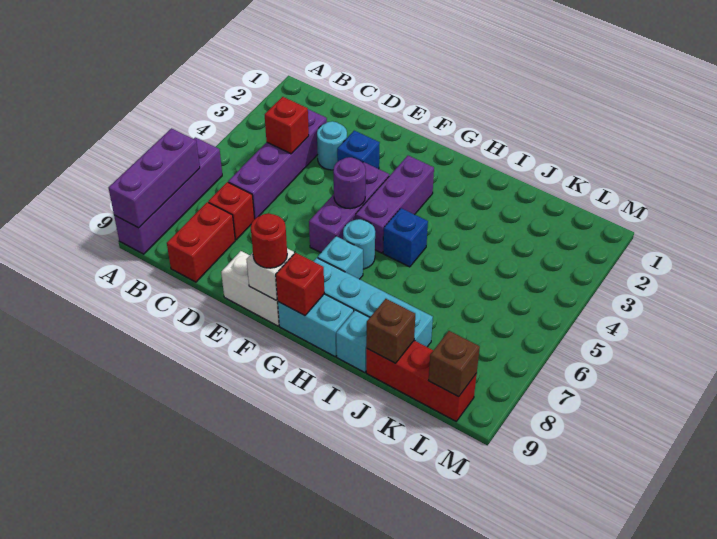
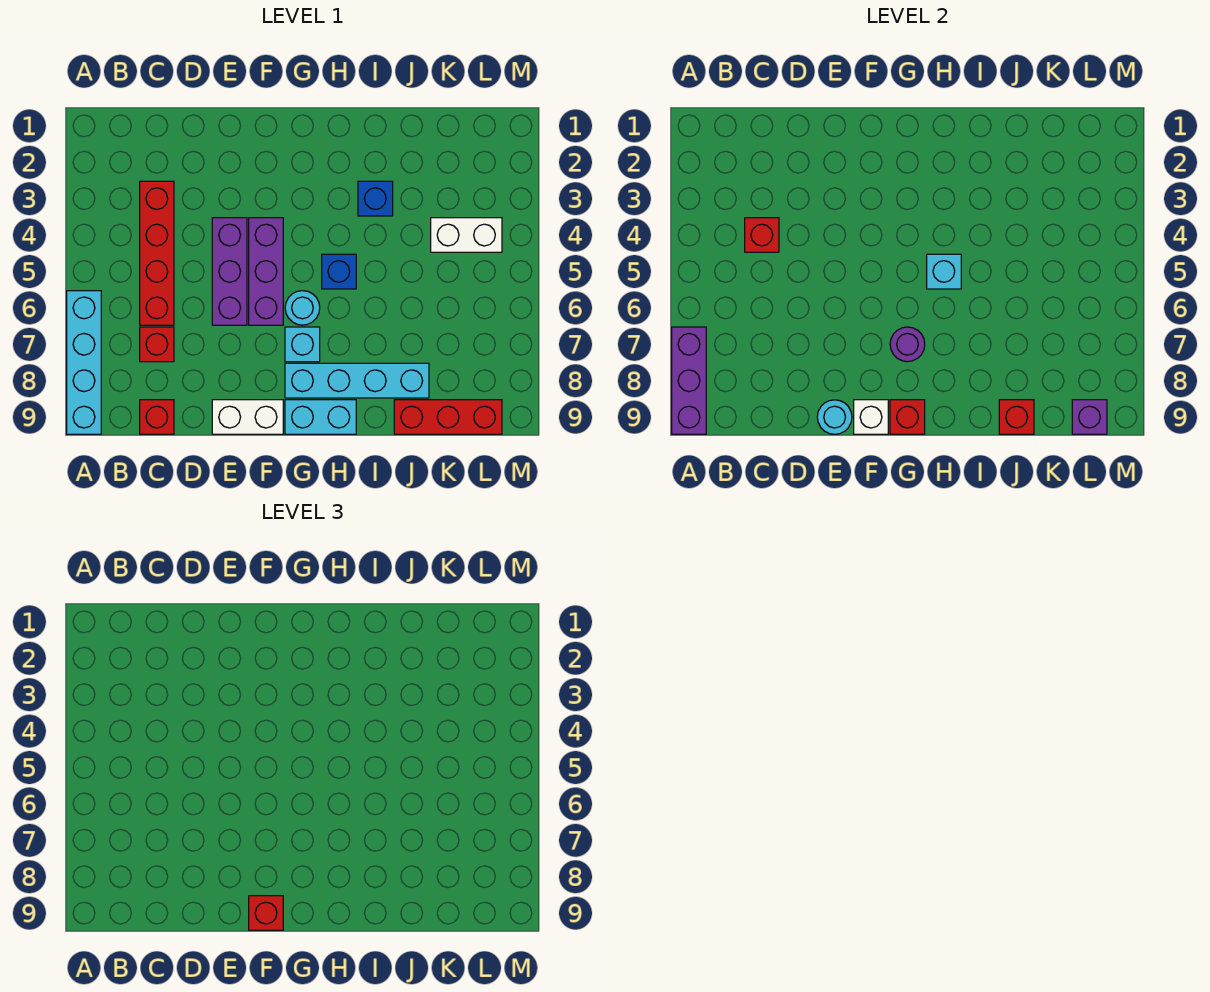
purple brick A6:A9 level 1 -> cyan brick A6:A9 level 1
purple brick C3:C6 level 1 -> red brick C3:C6 level 1
red brick C8:C9 level 1 -> red brick C9 level 1
cyan round brick D3 level 1 -> cyan round brick E9 level 2
blue brick E3 level 1 -> blue brick I3 level 1
purple round brick F5 level 2 -> purple round brick G7 level 2
red round brick F9 level 3 -> red brick F9 level 3
purple brick G3:G5 level 1 -> purple brick E4:E6 level 1
cyan brick I9 level 1 -> cyan brick H5 level 2
brown brick J9 level 2 -> red brick J9 level 2
none -> white brick K4:L4 level 1
brown brick L9 level 2 -> purple brick L9 level 2

